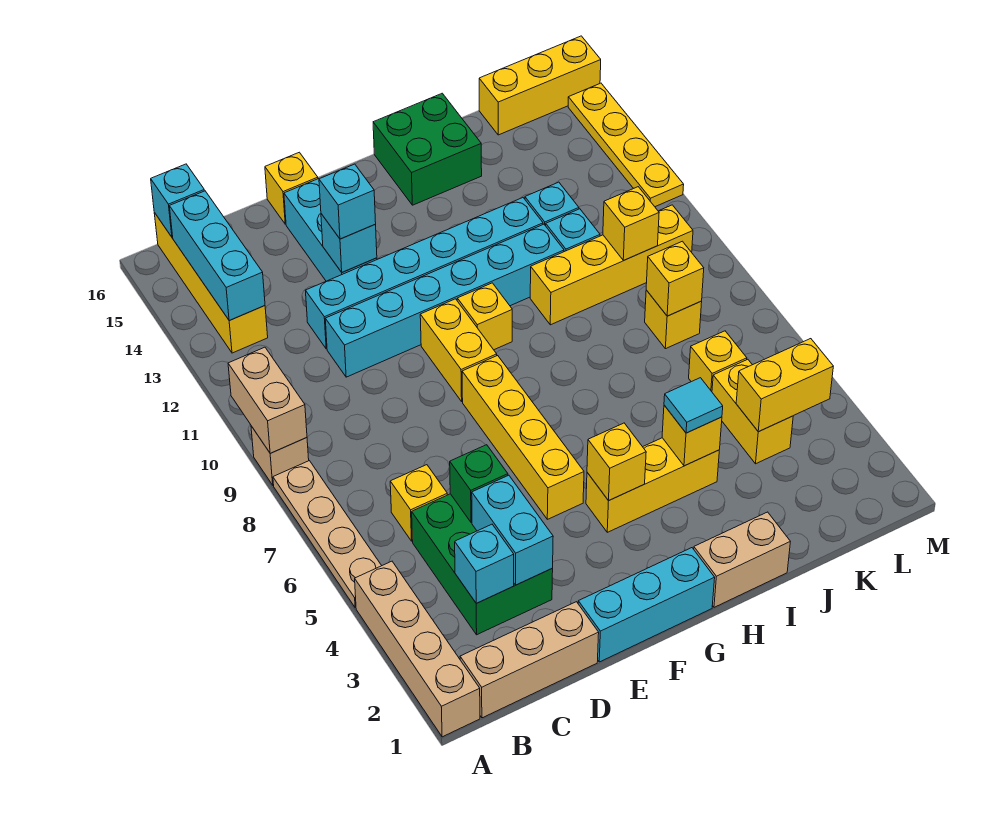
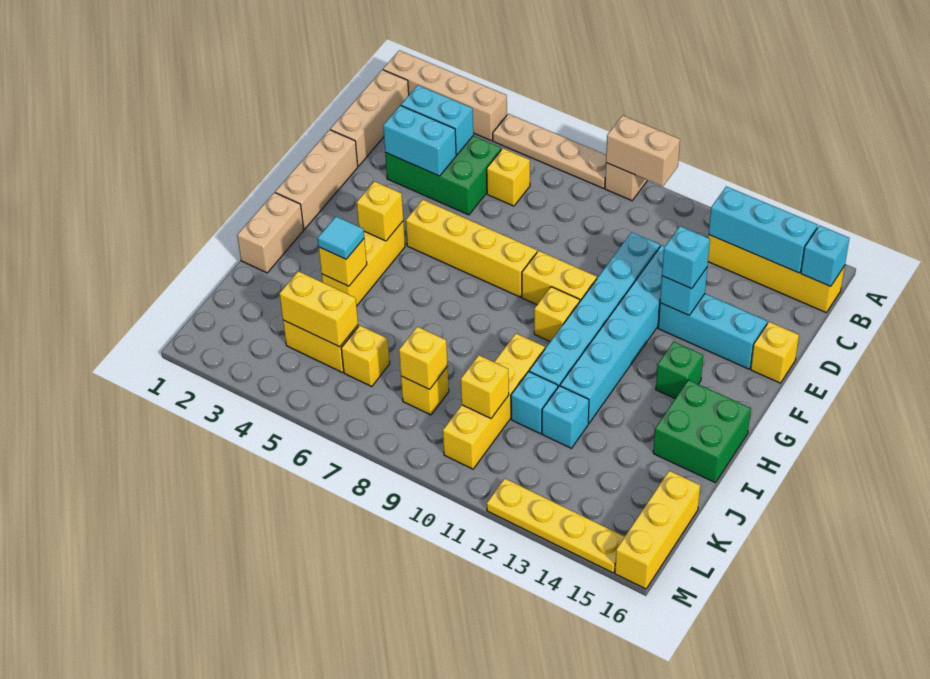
cyan brick C3 level 2 -> cyan brick C3:C4 level 2
green brick D5 level 2 -> green brick G14 level 1
cyan brick E1:G1 level 1 -> tan brick E1:G1 level 1
yellow brick K4:L4 level 2 -> yellow brick K4:K5 level 2

